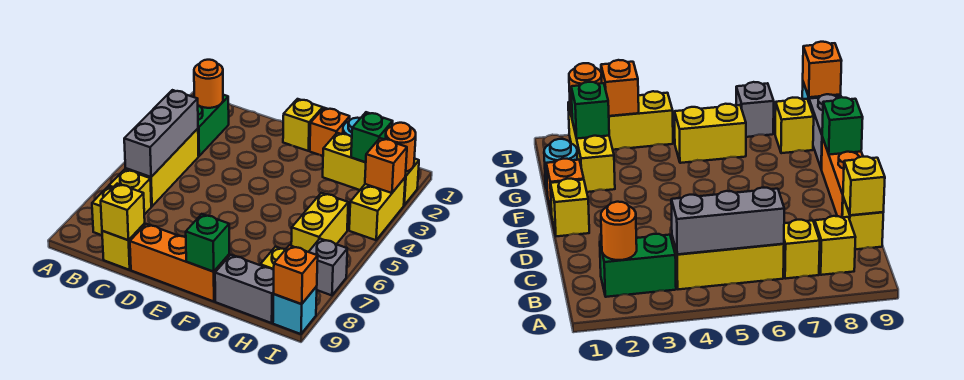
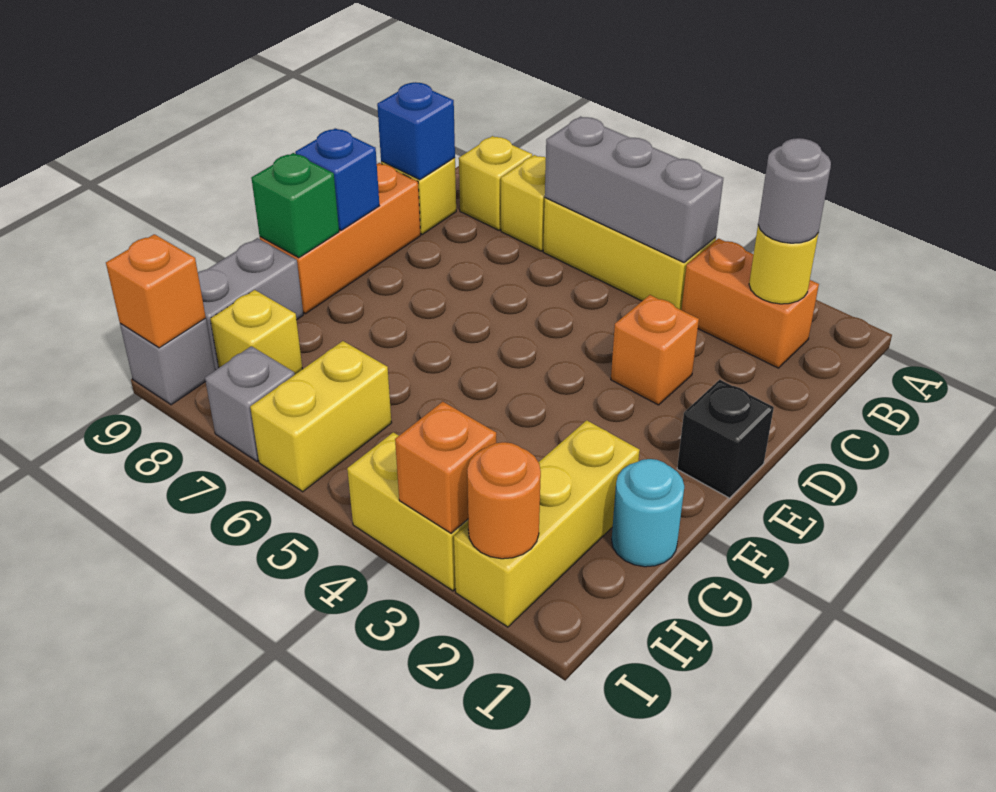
green brick B2:B3 level 1 -> orange brick B2:B3 level 1
orange round brick B2 level 2 -> yellow round brick B2 level 2
none -> grey round brick B2 level 3
yellow brick C9 level 2 -> blue brick C9 level 2
yellow brick E1 level 1 -> black brick E1 level 1
none -> blue brick E9 level 2
orange brick F1 level 1 -> orange brick D3 level 1
green brick H2 level 2 -> none
yellow brick H5:H6 level 1 -> yellow brick H6:I6 level 1
cyan brick I9 level 1 -> grey brick I9 level 1

